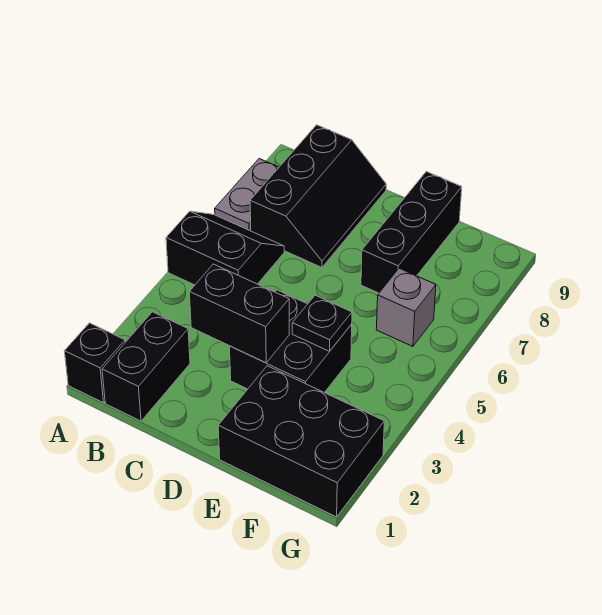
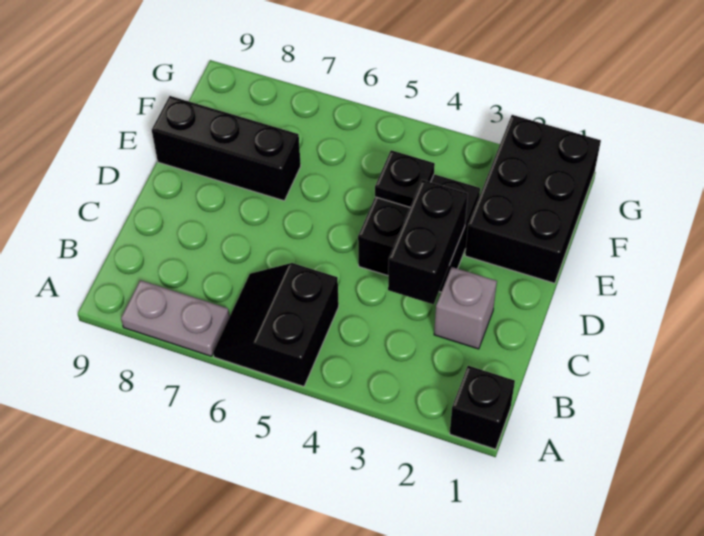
black brick B1:B2 level 1 -> none
black slope B7:C9 level 1 top B -> none
grey brick F6 level 1 -> grey brick C2 level 1

